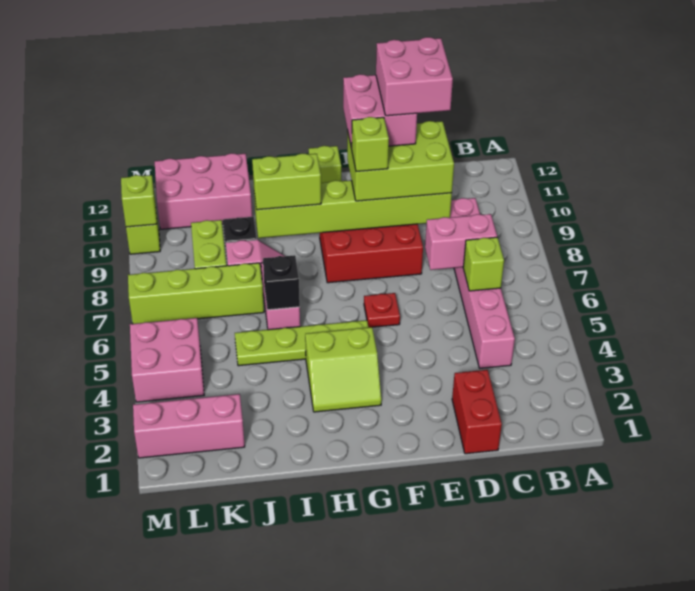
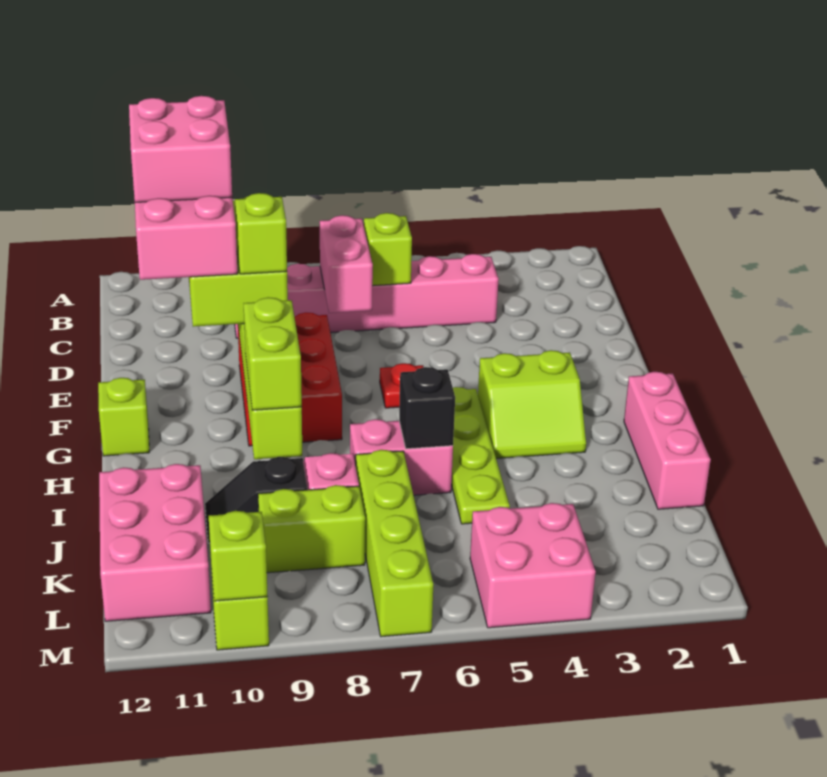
red brick D1:D2 level 1 -> none
lime slope G3:H4 level 1 top 4 -> lime slope G3:H4 level 1 top G
pink brick K2:M2 level 1 -> pink brick H1:J1 level 1

